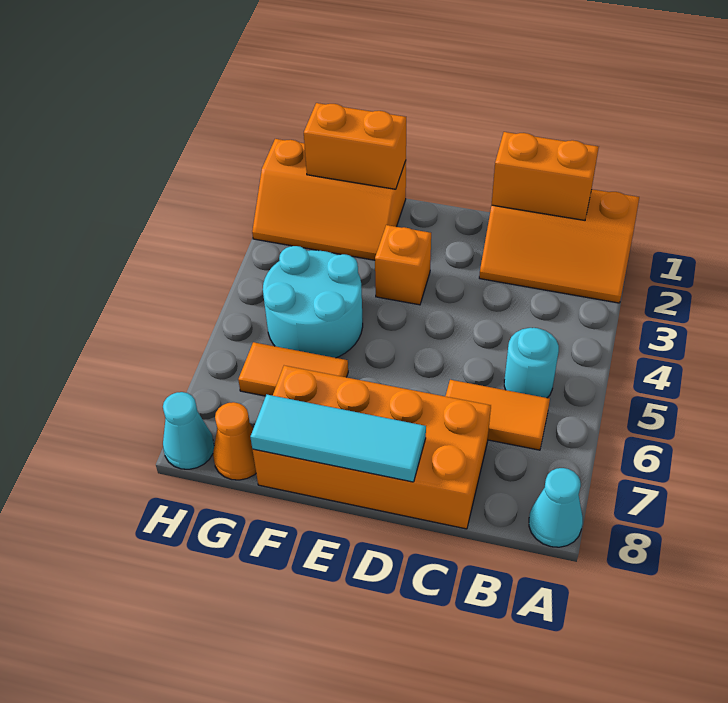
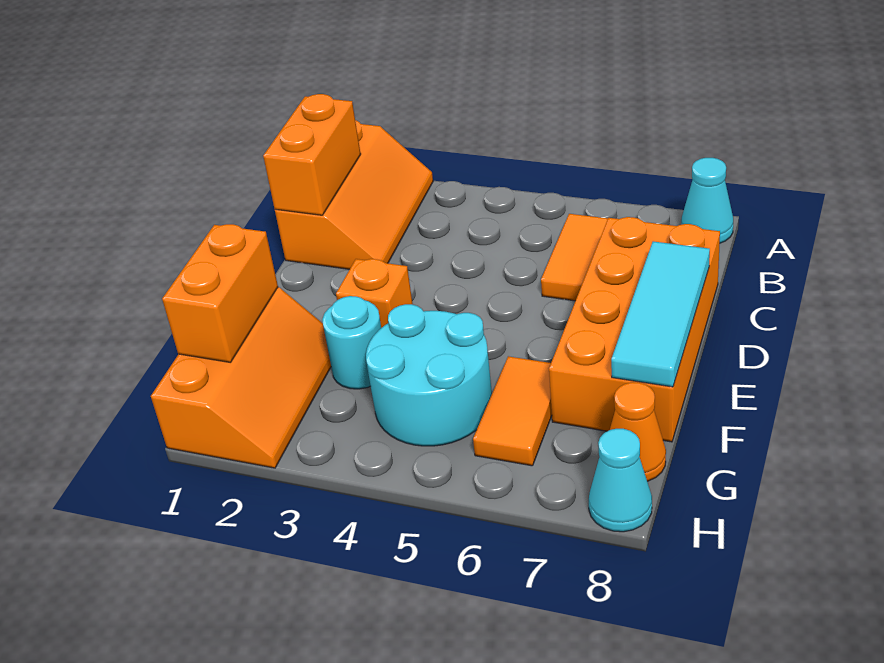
cyan round brick B5 level 1 -> cyan round brick F3 level 1

